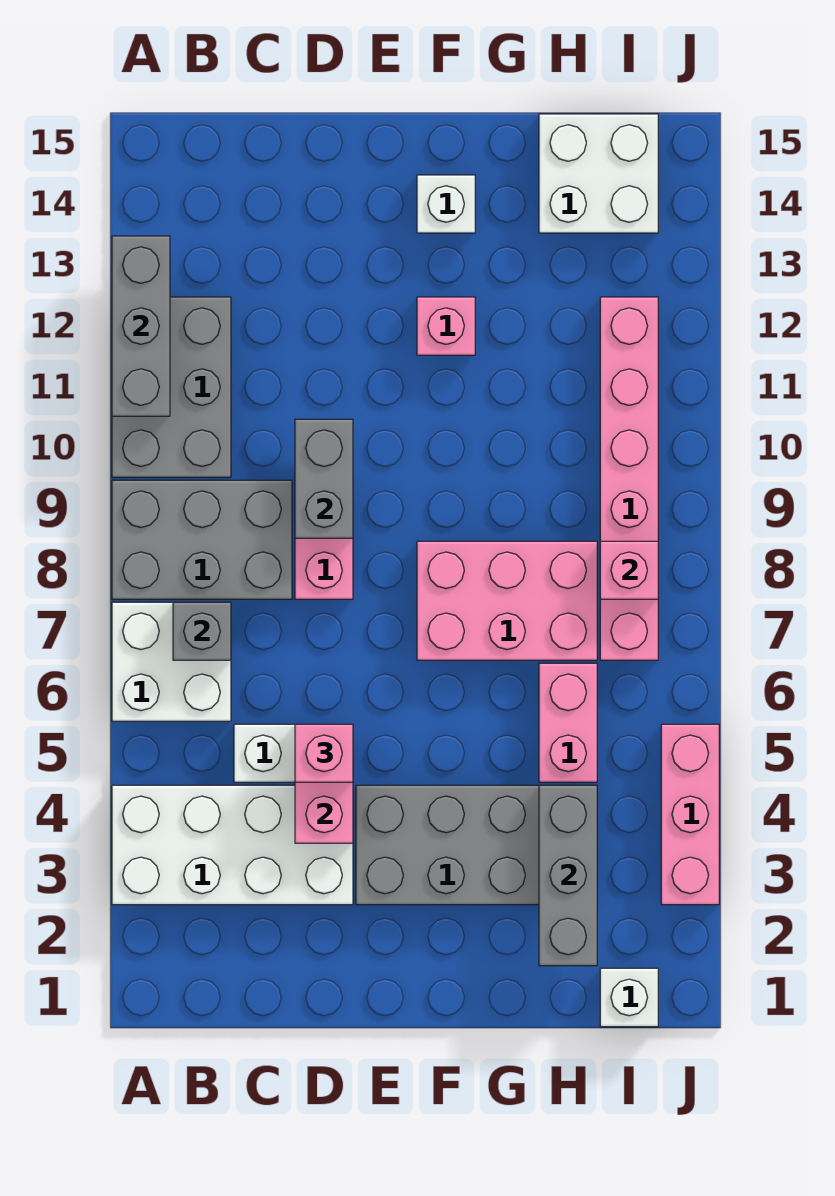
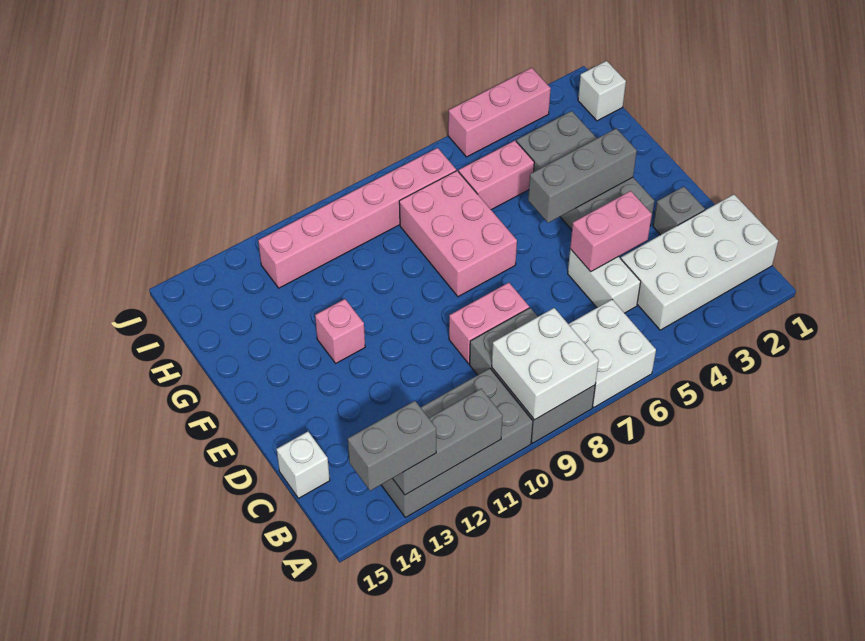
white brick A3:D4 level 1 -> white brick B1:C4 level 1
grey brick A10:B12 level 1 -> grey brick A10:B13 level 1
grey brick B7 level 2 -> grey brick D2 level 1
pink brick D5 level 3 -> none
grey brick D9:D10 level 2 -> grey brick A13:A14 level 3
white brick F14 level 1 -> white brick C15 level 1
grey brick H2:H4 level 2 -> grey brick F3:F5 level 2
white brick H14:I15 level 1 -> white brick A8:B9 level 2
pink brick I8 level 2 -> none

